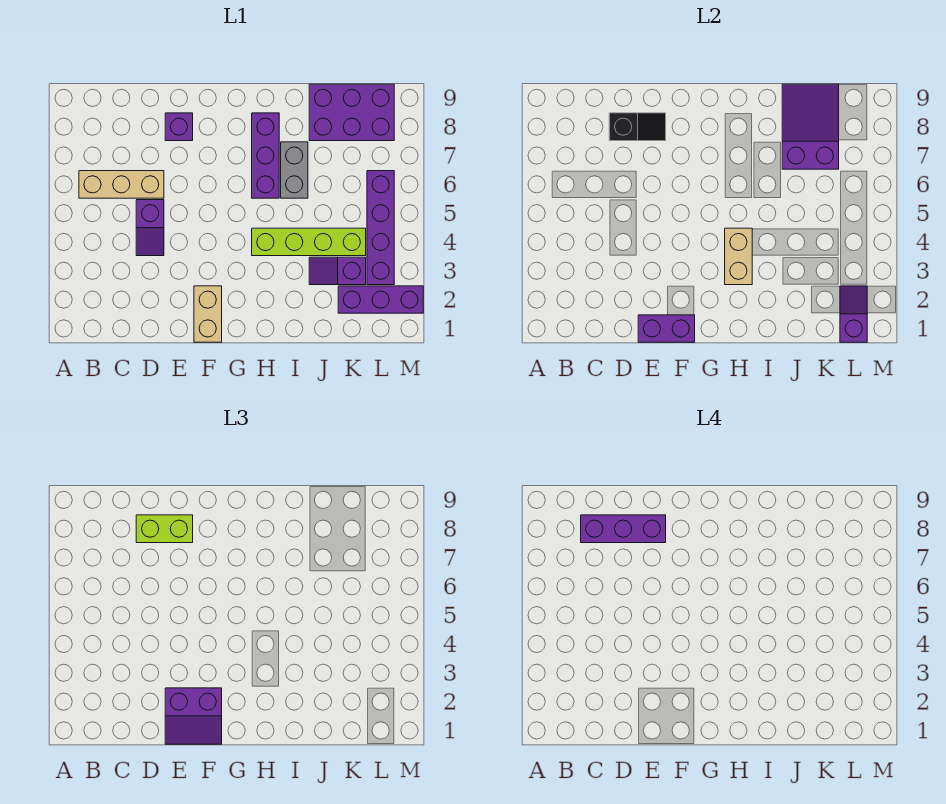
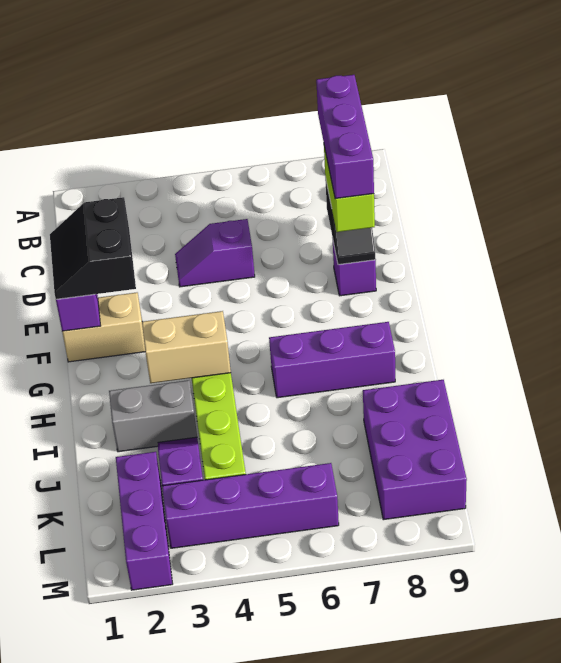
tan brick B6:D6 level 1 -> none
purple slope E1:F2 level 3 top 2 -> black slope E1:F2 level 3 top 2
grey brick I6:I7 level 1 -> grey brick I2:I3 level 1
purple slope J7:K9 level 2 top 7 -> none
purple slope L1:L2 level 2 top 1 -> none

